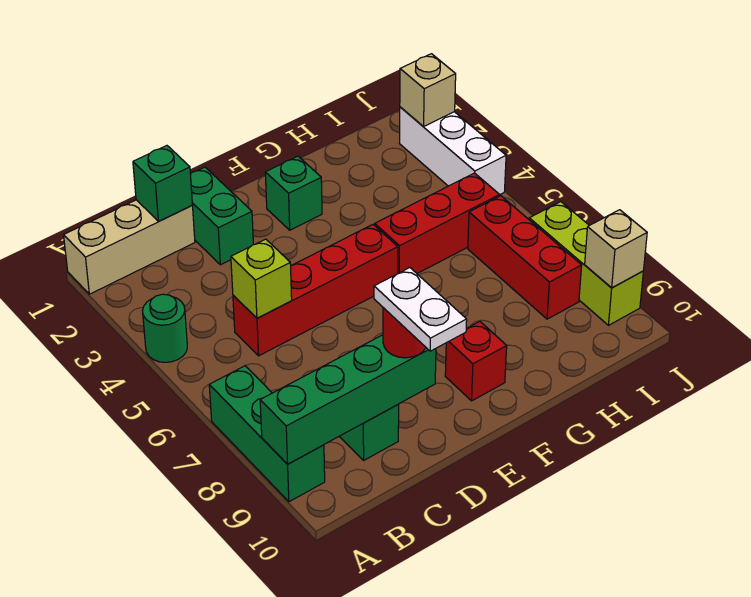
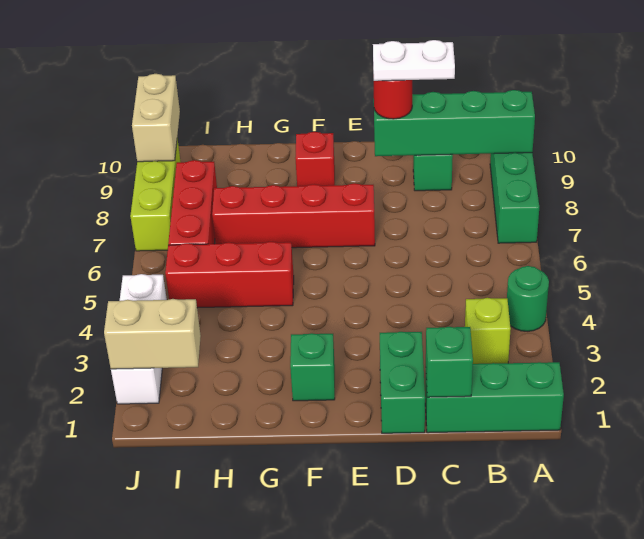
tan brick A1:C1 level 1 -> green brick A1:C1 level 1
red brick C5:F5 level 1 -> red brick E7:H7 level 1
lime brick C5 level 2 -> lime brick B3 level 1
white plate D9:D10 level 4 -> white plate C9:D9 level 4
tan brick J2 level 2 -> tan brick I2:J2 level 2
tan brick J9 level 2 -> tan brick J9:J10 level 2

